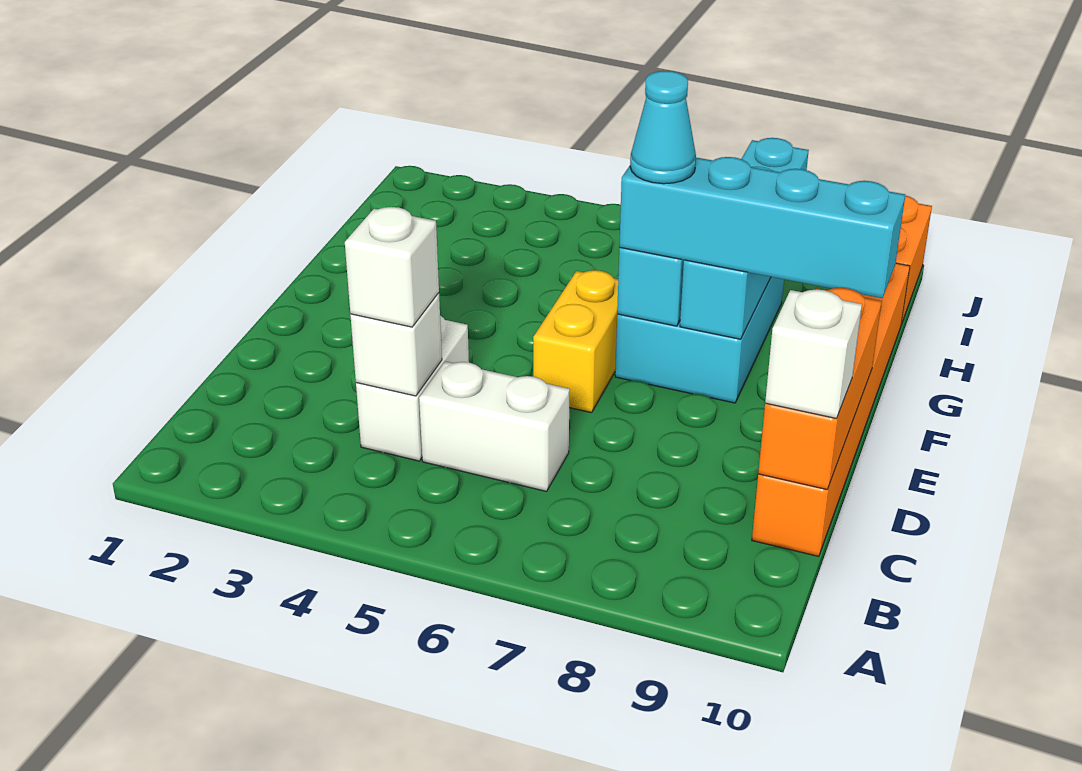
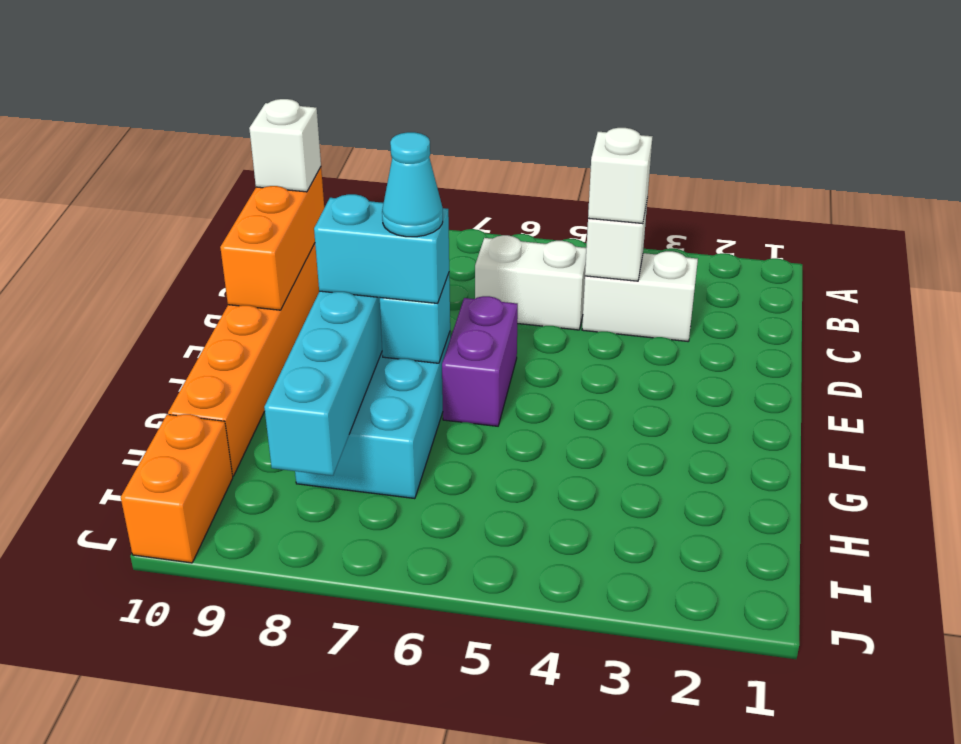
white brick C4:D4 level 1 -> white brick C3:C4 level 1
yellow brick E6:F6 level 1 -> purple brick E6:F6 level 1
cyan brick F7:F10 level 3 -> cyan brick F7:F8 level 3

